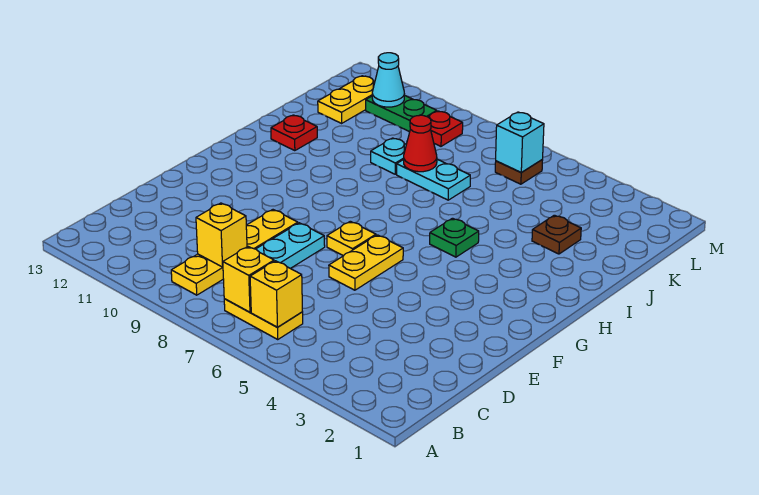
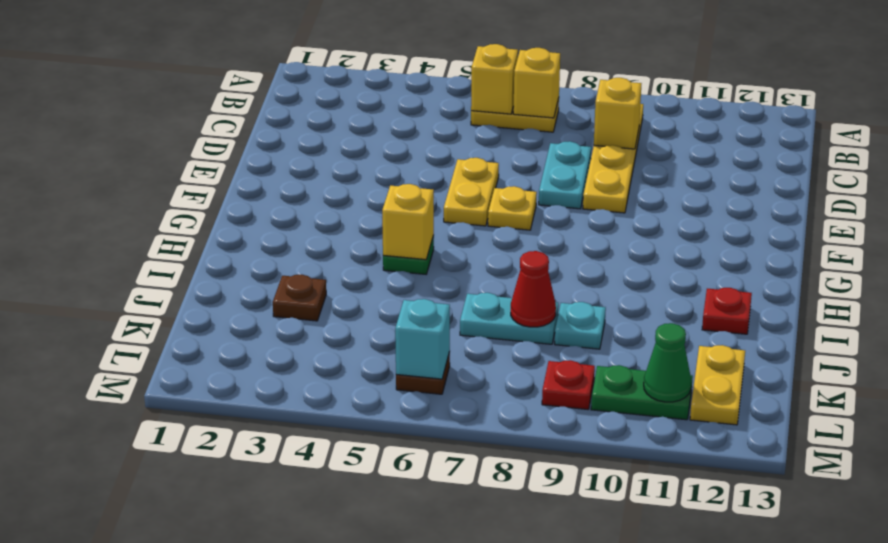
none -> yellow brick H5 level 2
cyan cone L11 level 2 -> green cone L11 level 2

